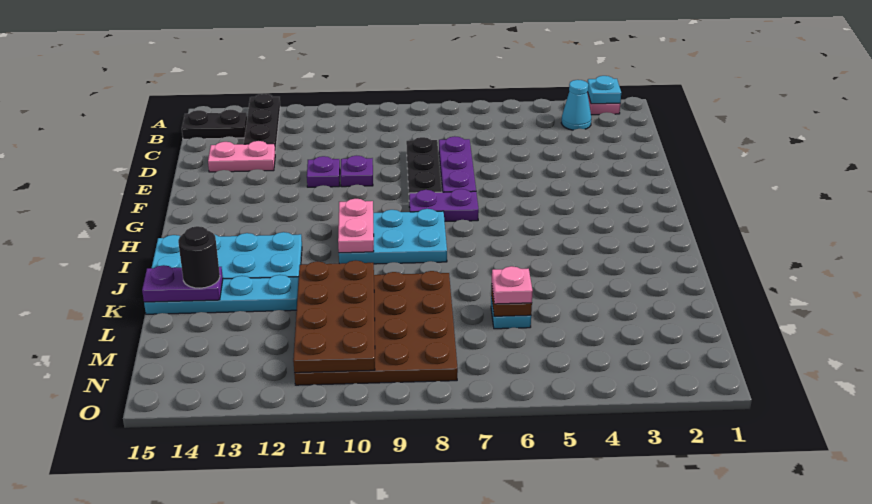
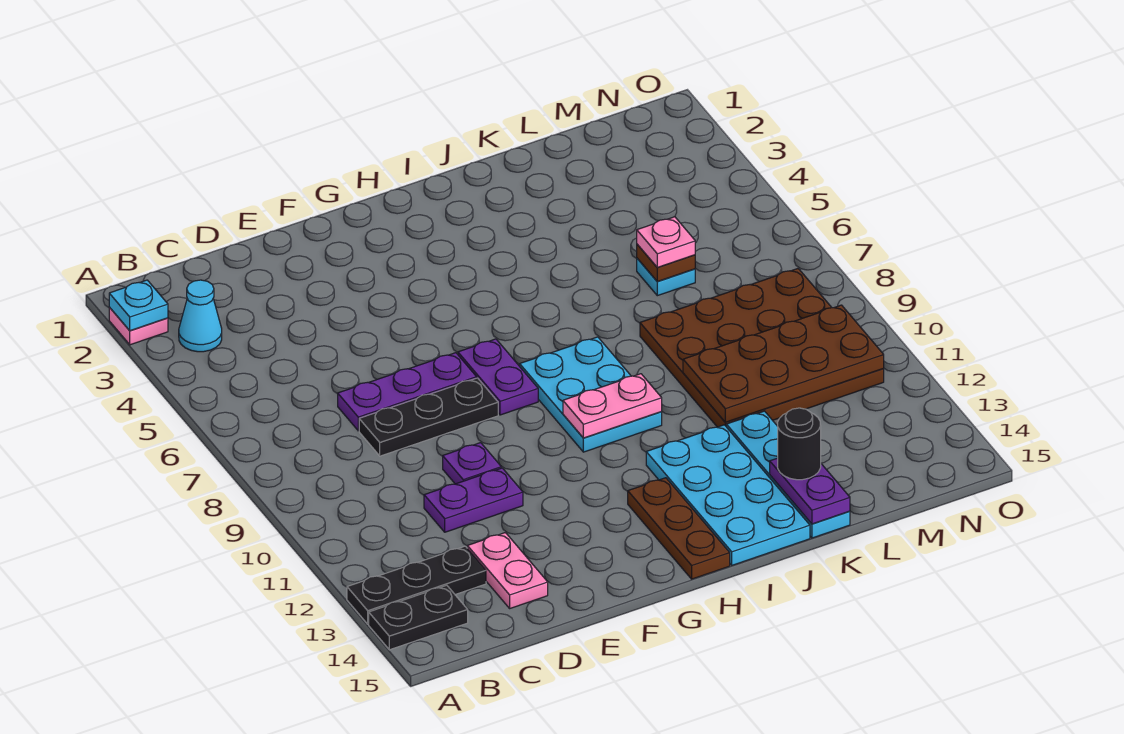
black plate B14:B15 level 1 -> black plate A14:B14 level 1
purple plate E11 level 1 -> purple plate D11:E11 level 1
none -> brown plate H13:H15 level 1

